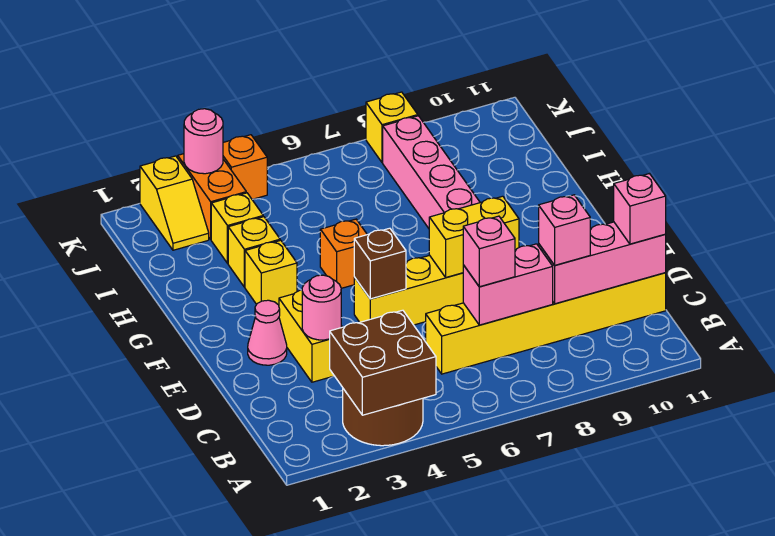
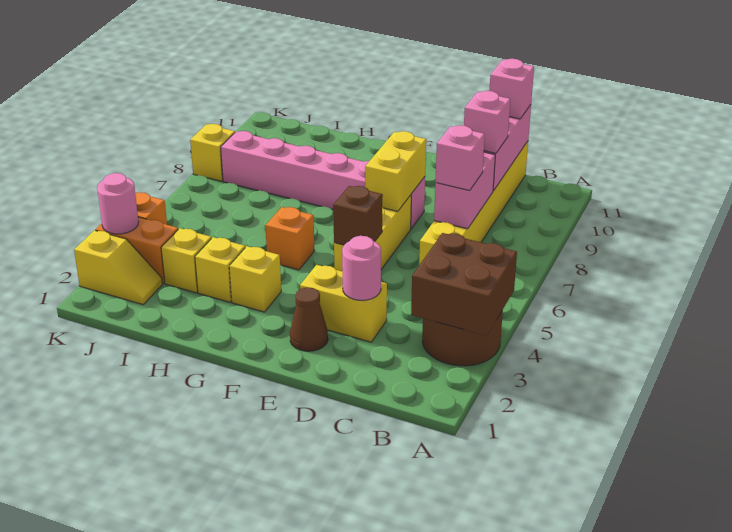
pink cone E2 level 1 -> brown cone E2 level 1

